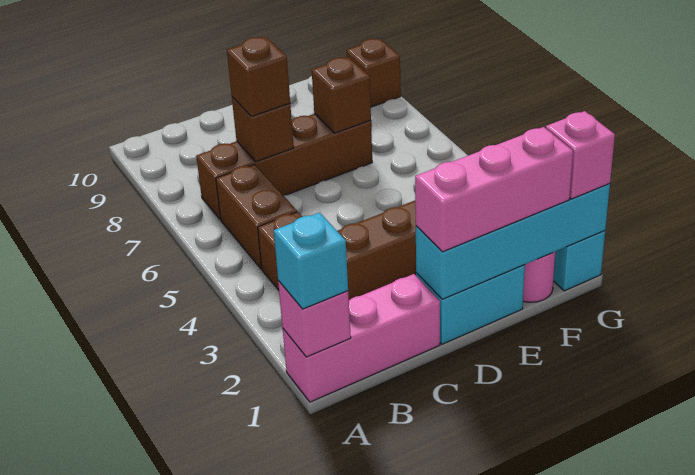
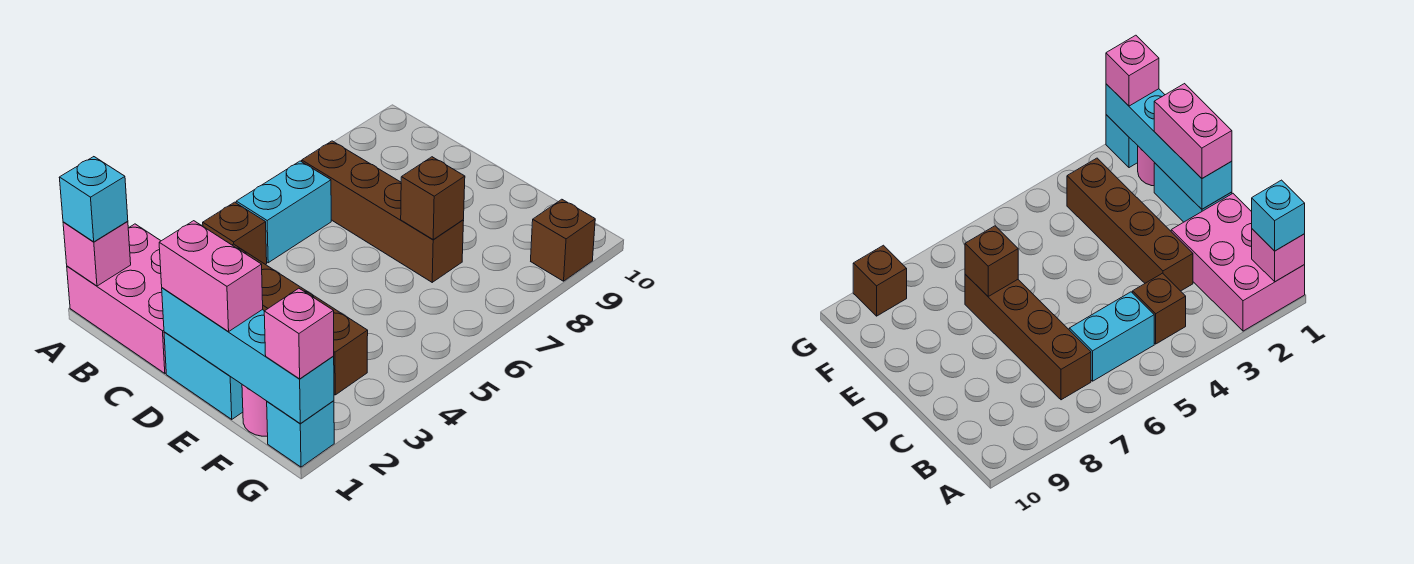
pink brick A1:C1 level 1 -> pink brick A1:C2 level 1
brown brick B5:B6 level 1 -> cyan brick B5:B6 level 1
brown brick C7 level 2 -> none
brown brick C7 level 3 -> none
pink brick D1:F1 level 3 -> pink brick D1:E1 level 3

